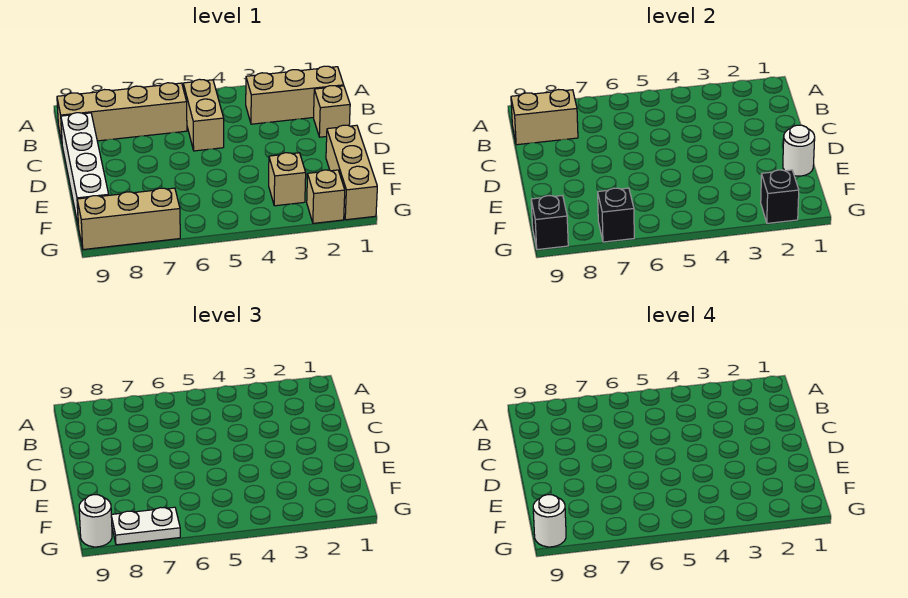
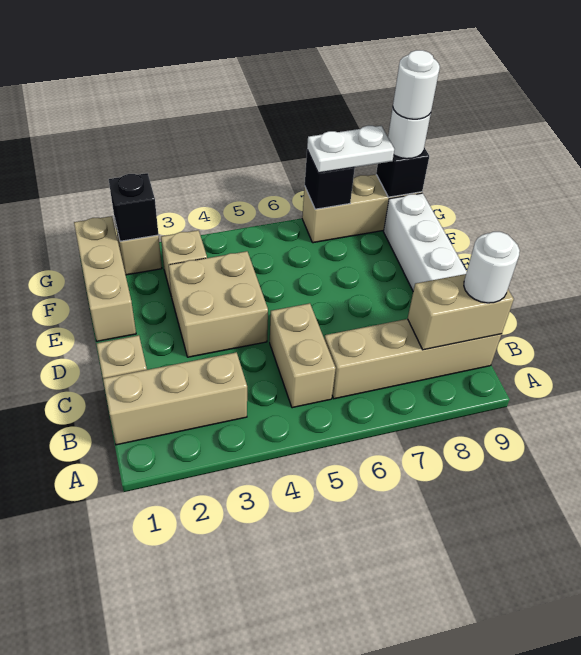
none -> tan brick D3:E4 level 1
white round brick E1 level 2 -> white round brick B9 level 3

